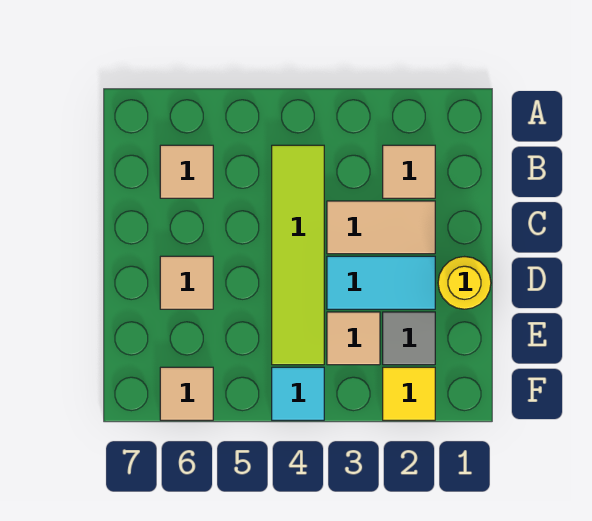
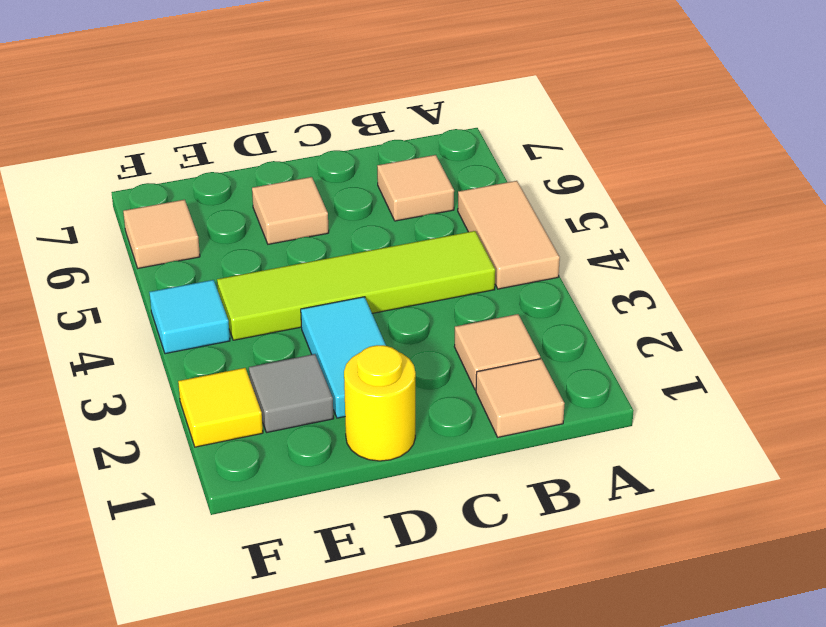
tan tile C2:C3 level 1 -> tan tile A4:A5 level 1
tan tile E3 level 1 -> tan tile B1 level 1

